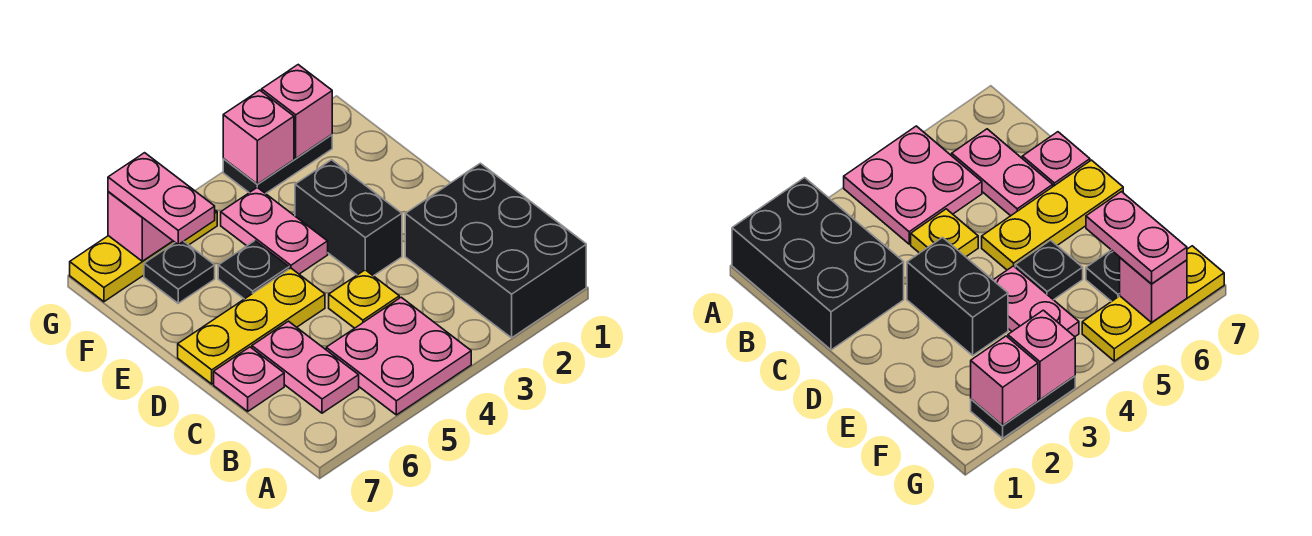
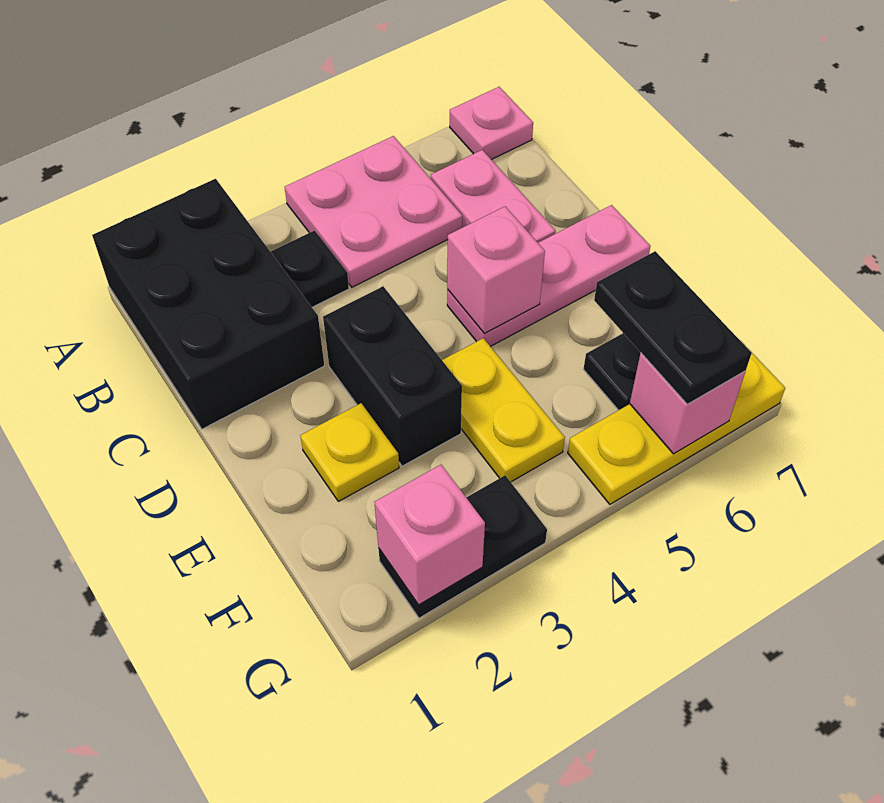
yellow plate C4 level 1 -> yellow plate E2 level 1
pink plate C7 level 1 -> pink plate A7 level 1
yellow plate D5:D7 level 1 -> pink plate D5:D7 level 1
pink plate E4:F4 level 1 -> yellow plate E4:F4 level 1
black plate E5 level 1 -> black plate B3 level 1
pink plate F6:G6 level 3 -> black plate F6:G6 level 3
pink brick G3 level 2 -> pink brick D5 level 2

